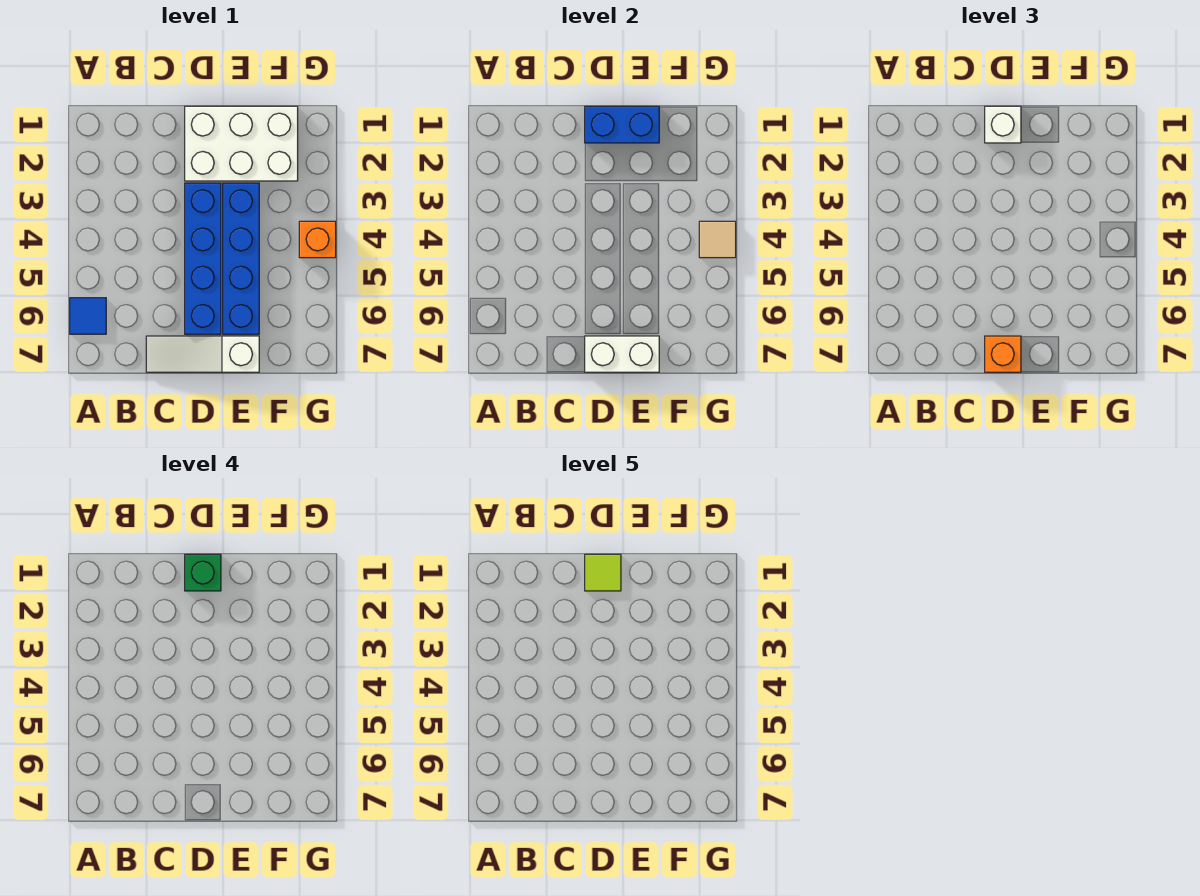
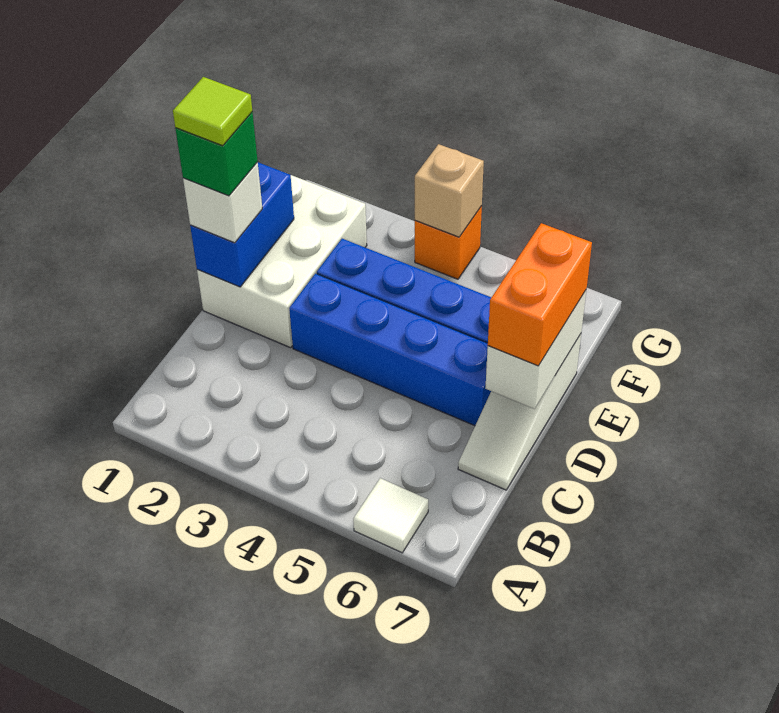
blue tile A6 level 1 -> white tile A6 level 1
orange brick D7 level 3 -> orange brick D7:E7 level 3
tan tile G4 level 2 -> tan brick G4 level 2

